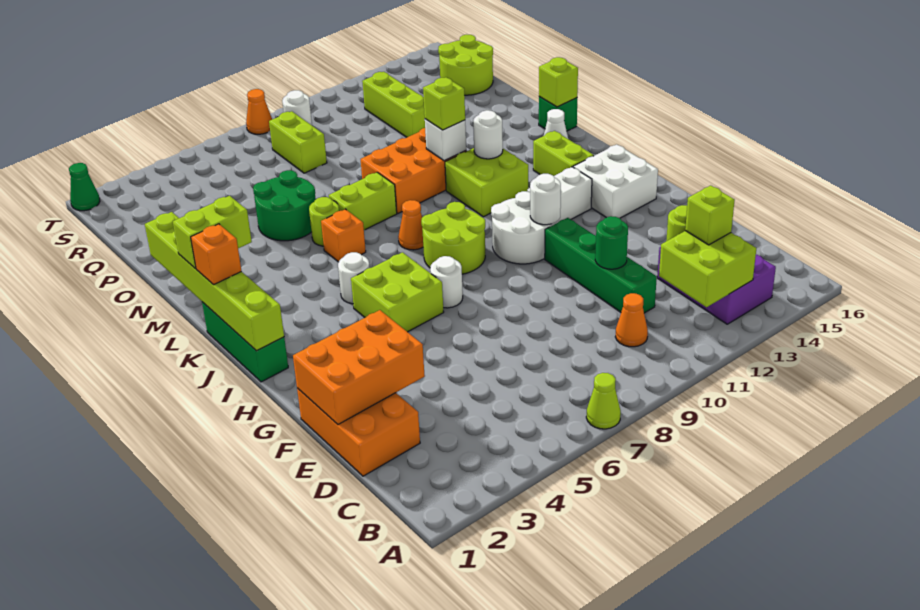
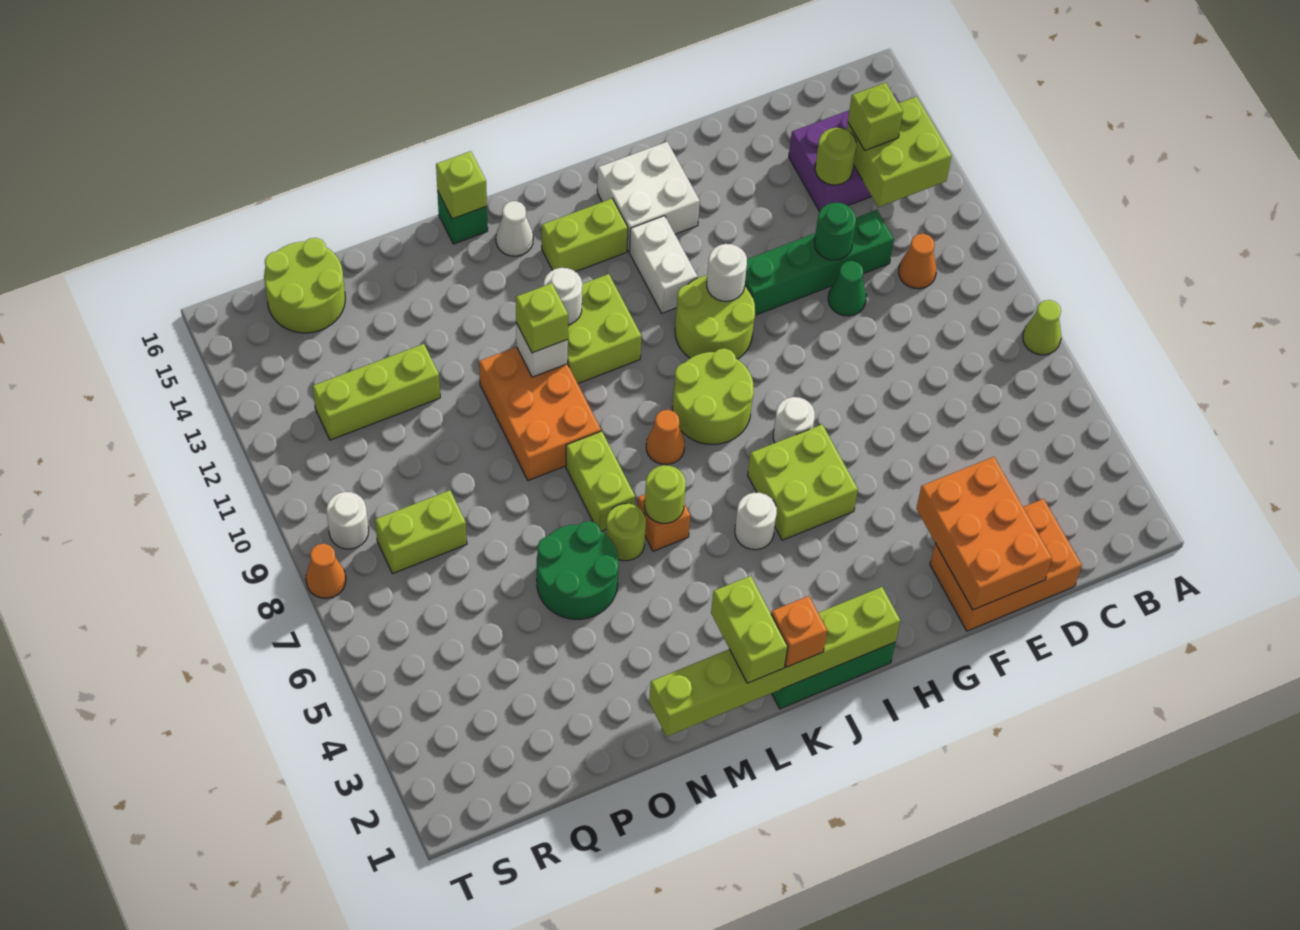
white round brick H10:I11 level 1 -> lime round brick H10:I11 level 1
none -> lime round brick L6 level 2
green cone T1 level 1 -> green cone E10 level 1

